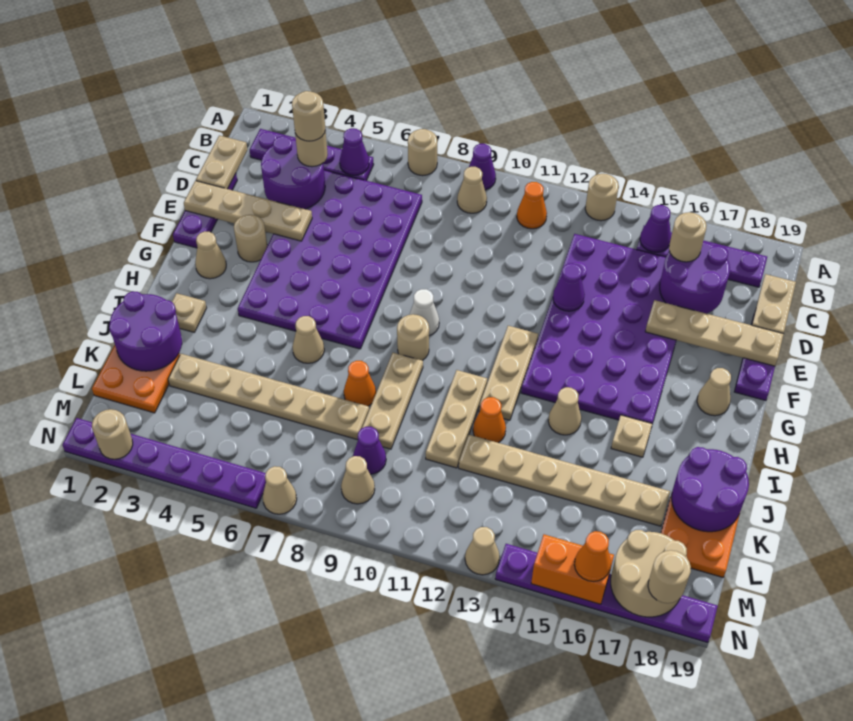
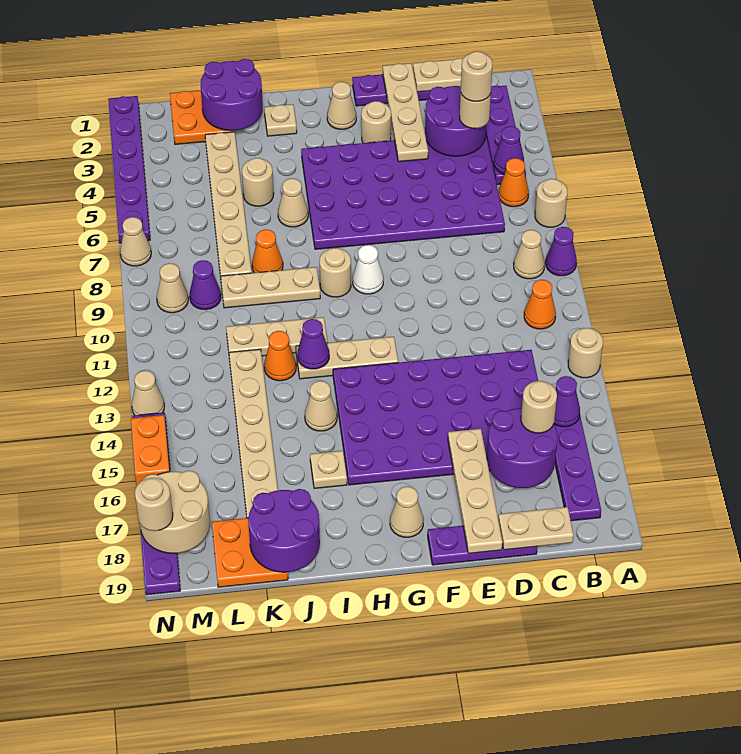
purple cone E13 level 2 -> purple cone I12 level 2
tan round brick N2 level 2 -> tan round brick J5 level 1
orange cone N16 level 3 -> orange cone B6 level 1

